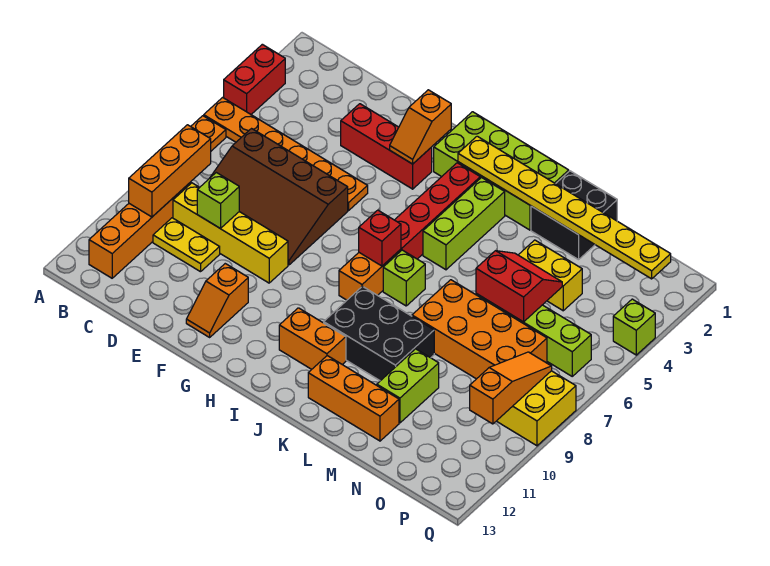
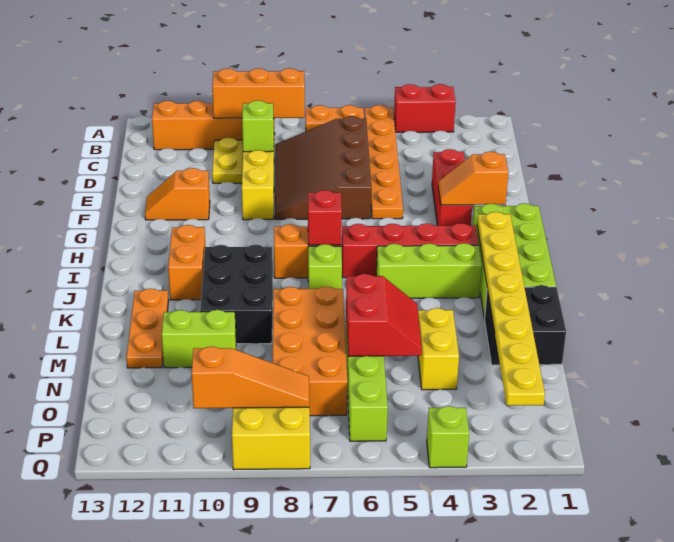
orange brick K12:M12 level 1 -> orange plate K12:M12 level 1

